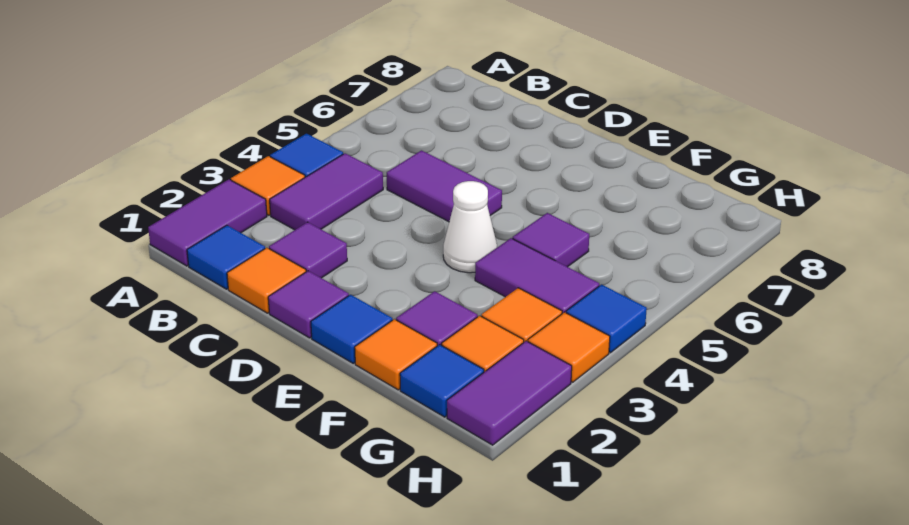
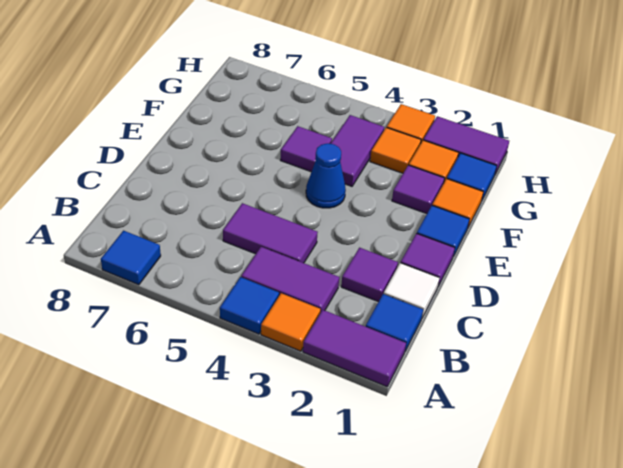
orange tile C1 level 1 -> white tile C1 level 1
purple tile C5:D5 level 1 -> purple tile C4:C5 level 1
white cone E4 level 1 -> blue cone E4 level 1
blue tile H4 level 1 -> blue tile A7 level 1

